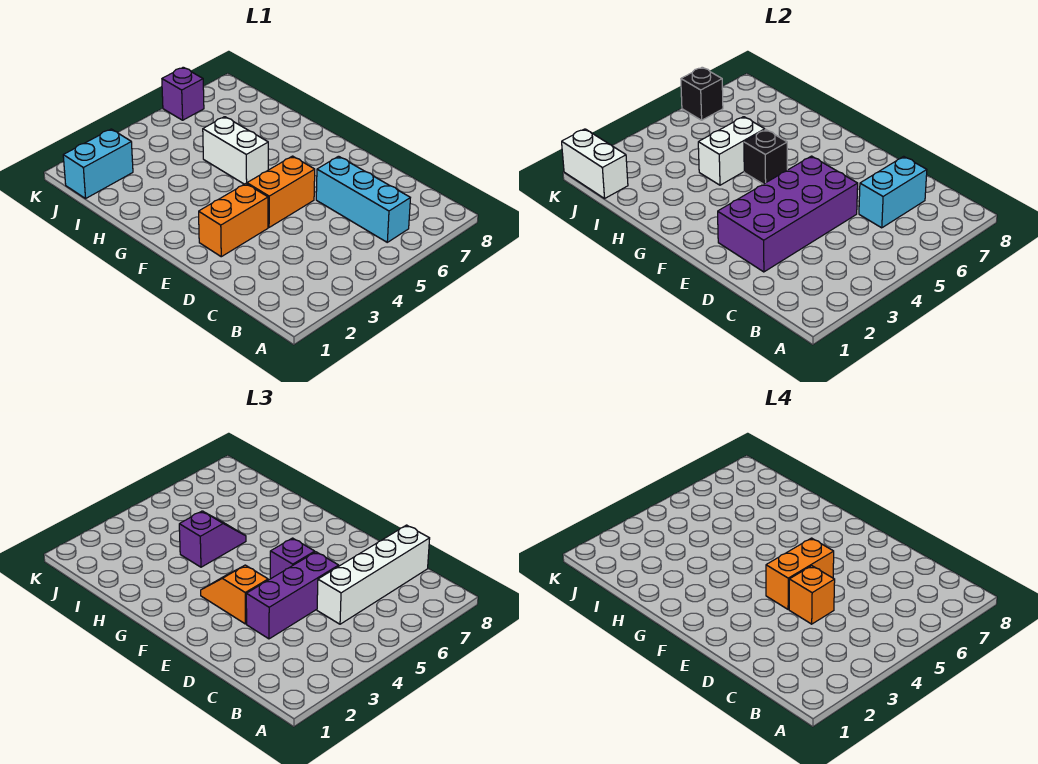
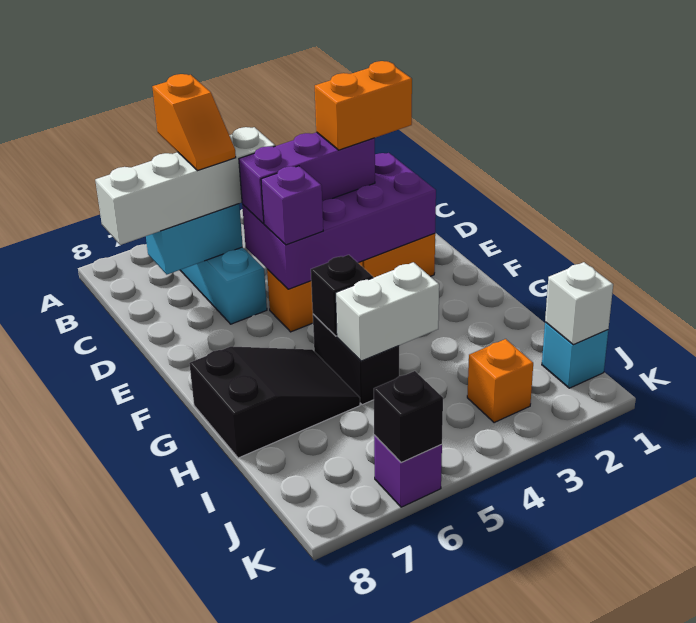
orange brick D4 level 4 -> orange brick J3 level 1
orange slope E3:F3 level 3 top E -> orange slope B6:C6 level 4 top B
orange brick E4:E5 level 4 -> orange brick D2:D3 level 4
white brick G5:H5 level 1 -> black brick G5:H5 level 1
none -> black slope G6:H8 level 1 top 8
purple slope H4:H5 level 3 top 4 -> none
cyan brick J1:J2 level 1 -> cyan brick J1 level 1
white brick J1:K1 level 2 -> white brick J1 level 2

